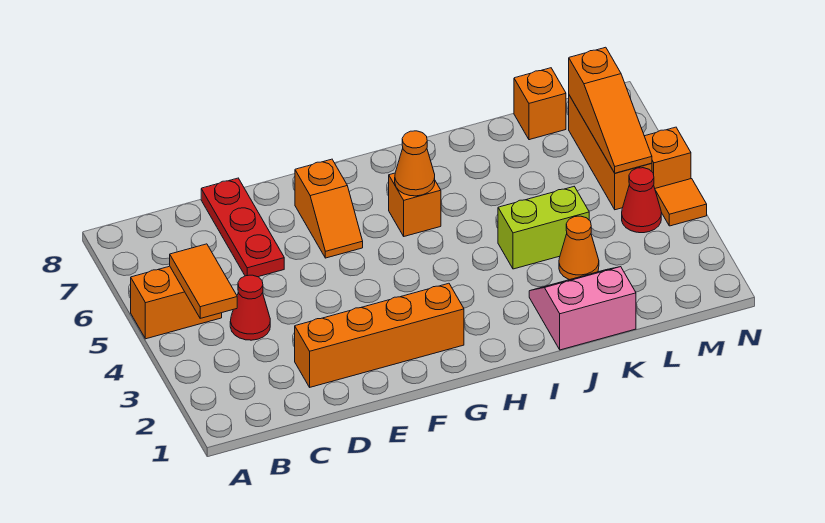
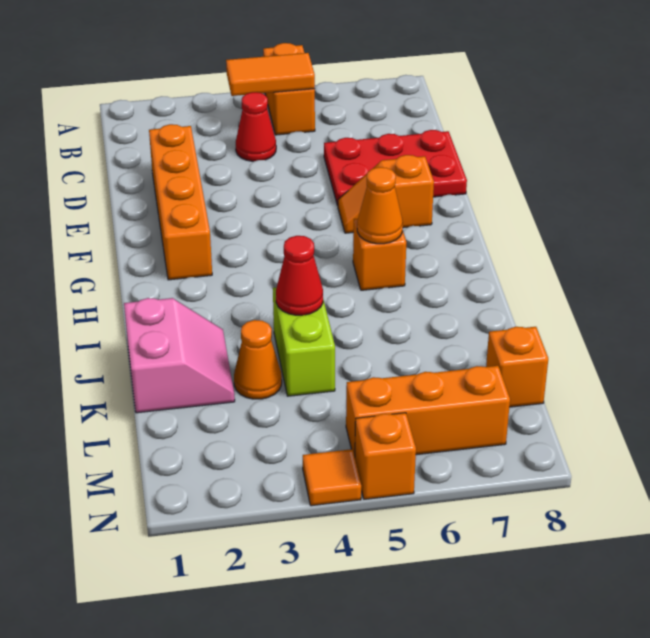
red plate D6:D8 level 1 -> red plate D6:E8 level 1
red cone M4 level 1 -> red cone J4 level 2
orange slope M5:M7 level 2 top 7 -> none

